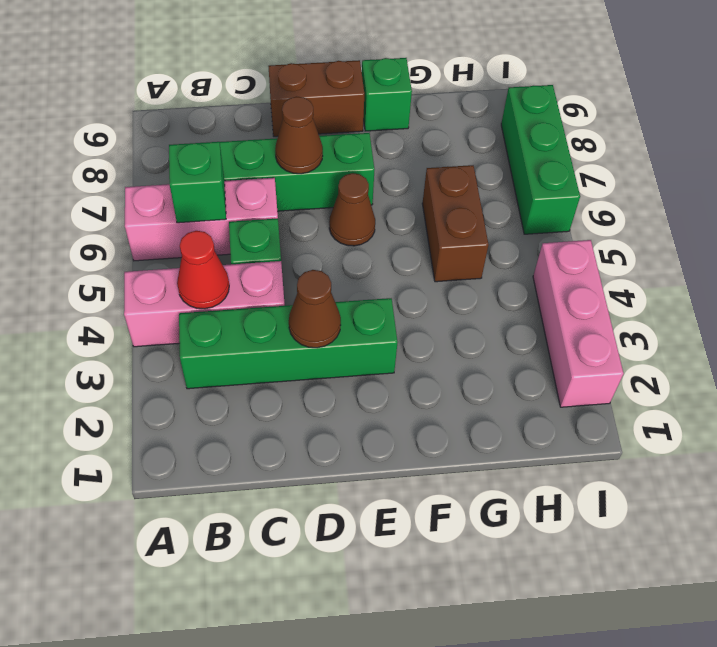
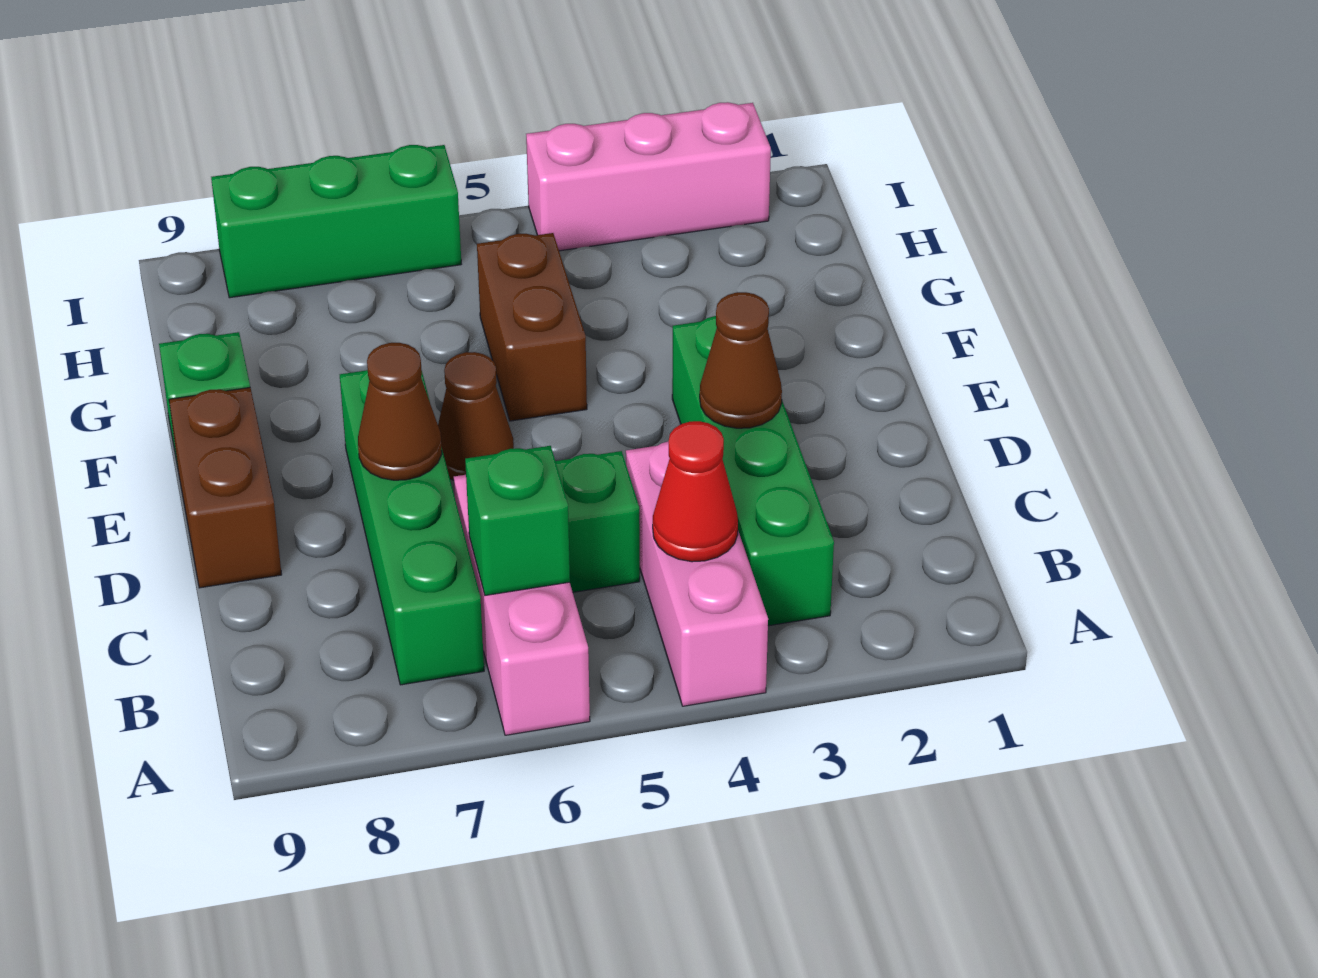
brown brick G5:G6 level 1 -> brown brick F5:G5 level 1

